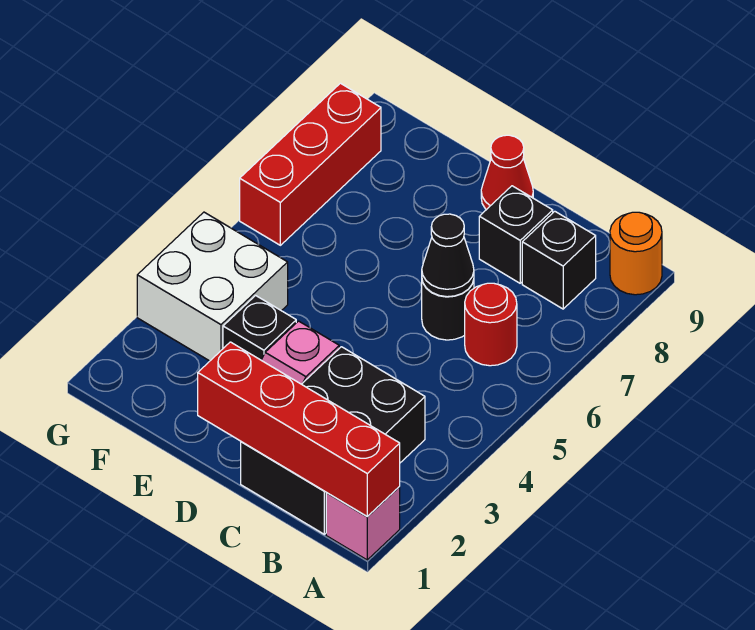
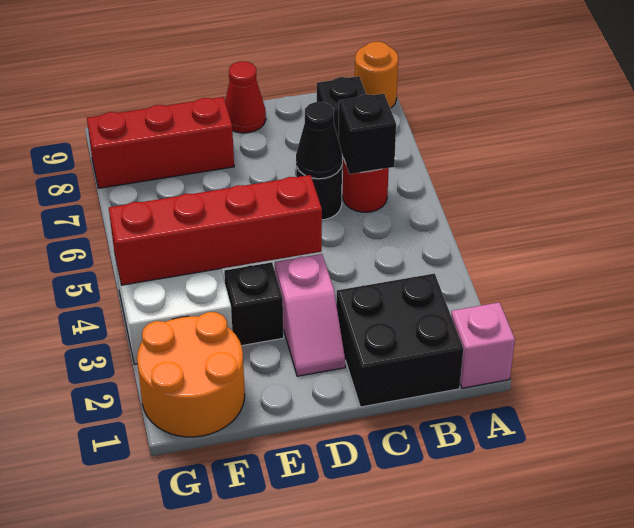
red brick A1:D1 level 2 -> red brick D4:G4 level 2
black brick B1:C3 level 1 -> black brick B1:C2 level 1
black brick C8 level 1 -> black brick B6 level 2
none -> orange round brick F1:G2 level 1
red brick G6:G8 level 1 -> red brick E8:G8 level 1

